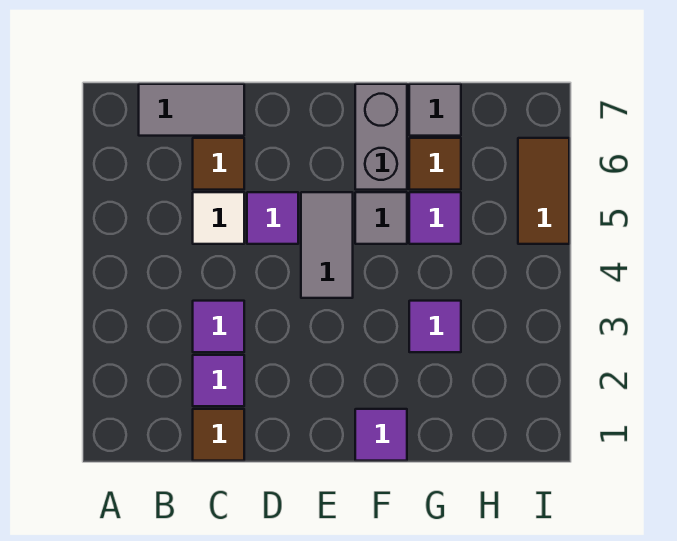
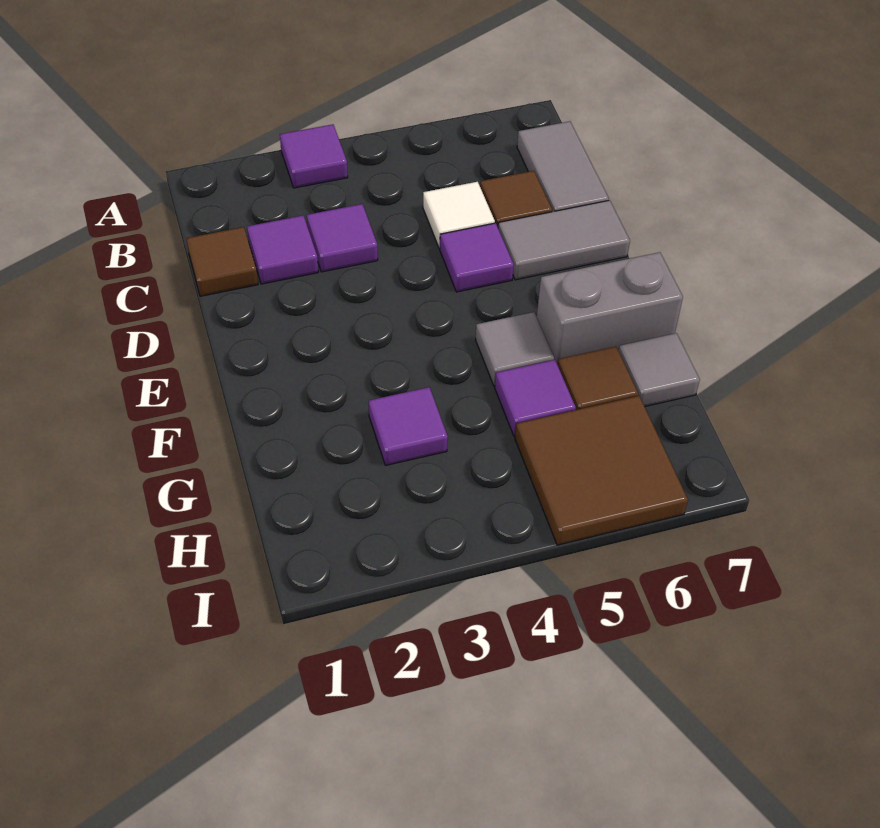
grey tile E4:E5 level 1 -> grey tile D6:D7 level 1
purple tile F1 level 1 -> purple tile A3 level 1
brown tile I5:I6 level 1 -> brown tile H5:I6 level 1

